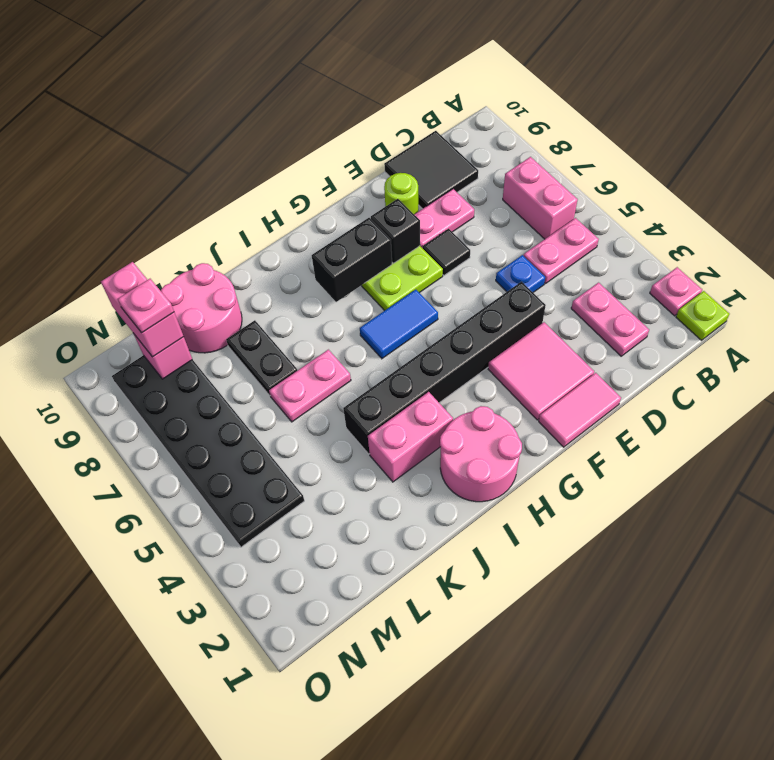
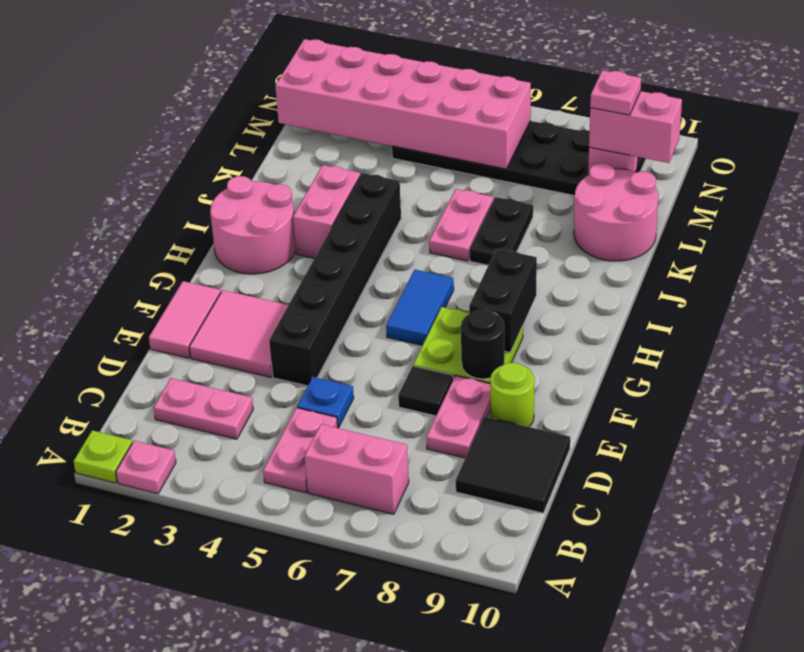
black brick F8 level 2 -> black round brick F8 level 2
black plate K7:K8 level 1 -> black plate J7:K7 level 1
none -> pink brick M1:N6 level 2

